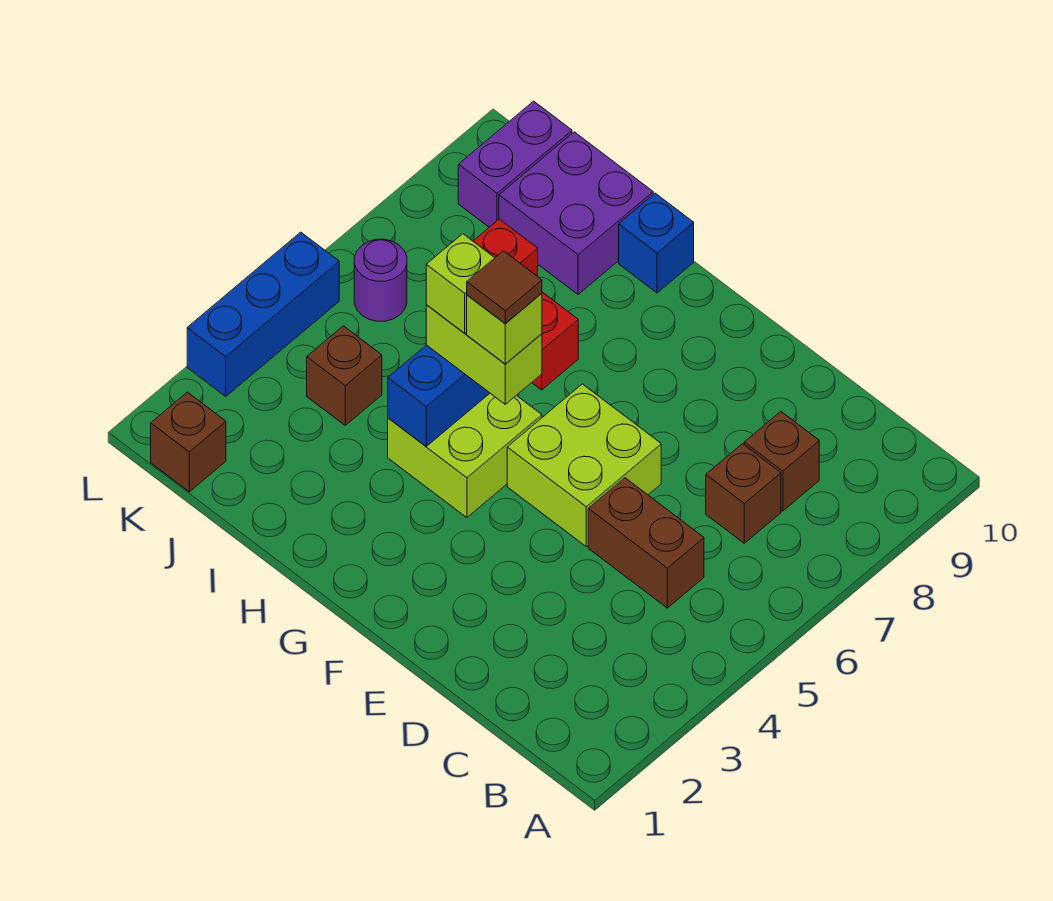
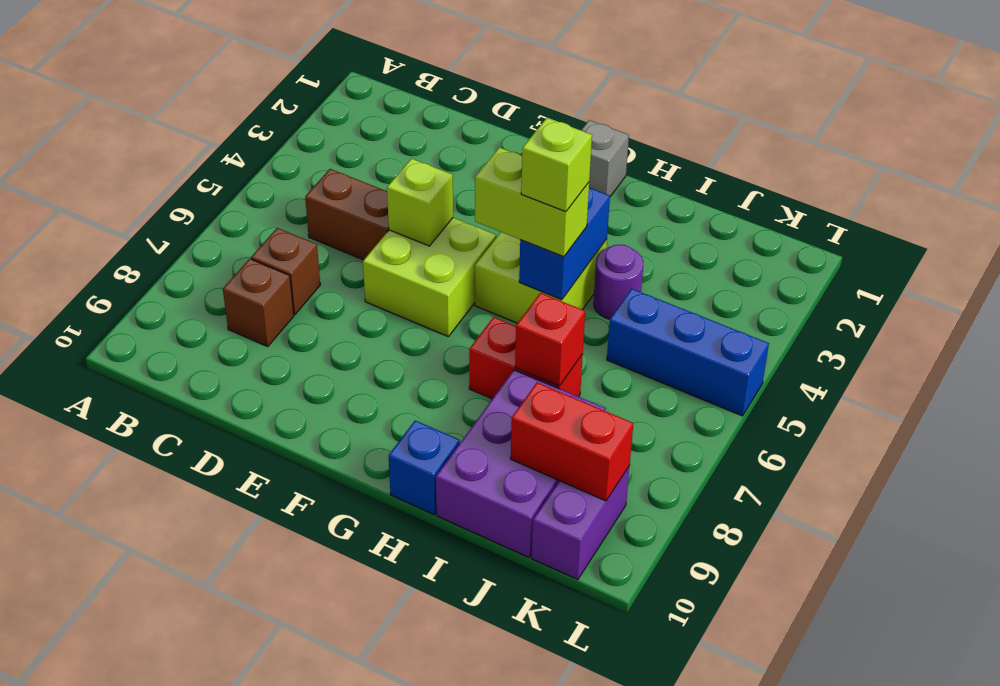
none -> grey brick G1 level 1
lime brick G5 level 4 -> lime brick E5 level 2
brown tile G5 level 5 -> none
purple brick I9:J10 level 1 -> purple brick I8:J10 level 1
brown brick J4 level 1 -> none
none -> red brick J9:K9 level 2
brown brick K1 level 1 -> none
purple round brick K6 level 1 -> purple round brick I4 level 1
blue brick L3:L5 level 1 -> blue brick J5:L5 level 1

